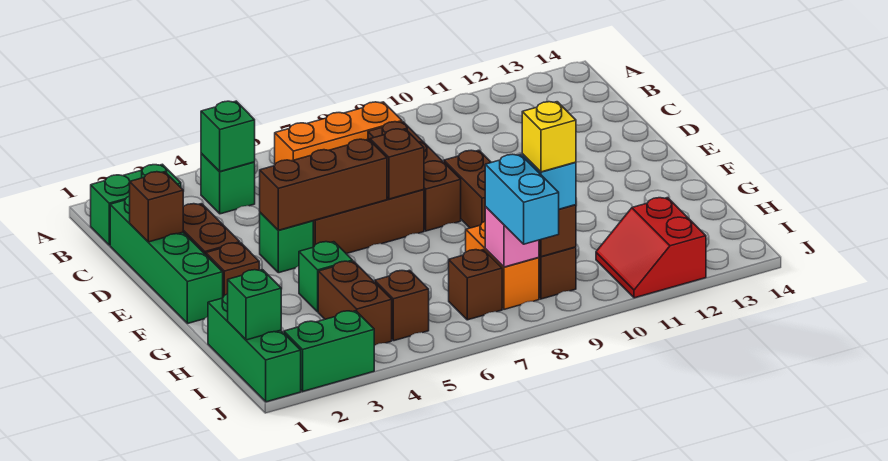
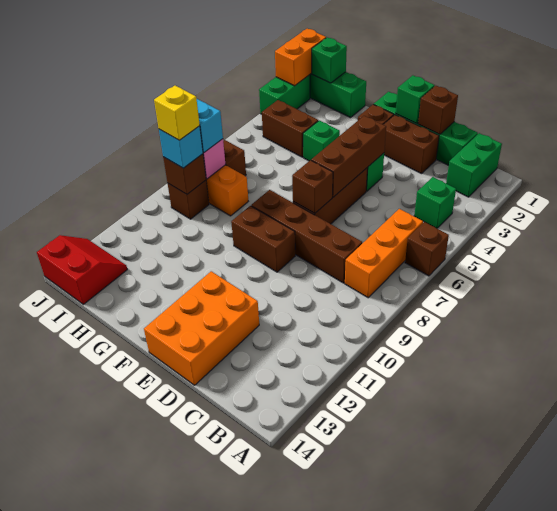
green brick B4 level 2 -> green brick E1 level 2
brown brick C8:E8 level 1 -> brown brick C8:F8 level 1
none -> orange brick D12:E14 level 1
brown brick I5 level 1 -> brown brick A6 level 1
red slope I11:J12 level 1 top 12 -> red slope I13:J14 level 1 top 14
none -> orange brick J1:J2 level 2

